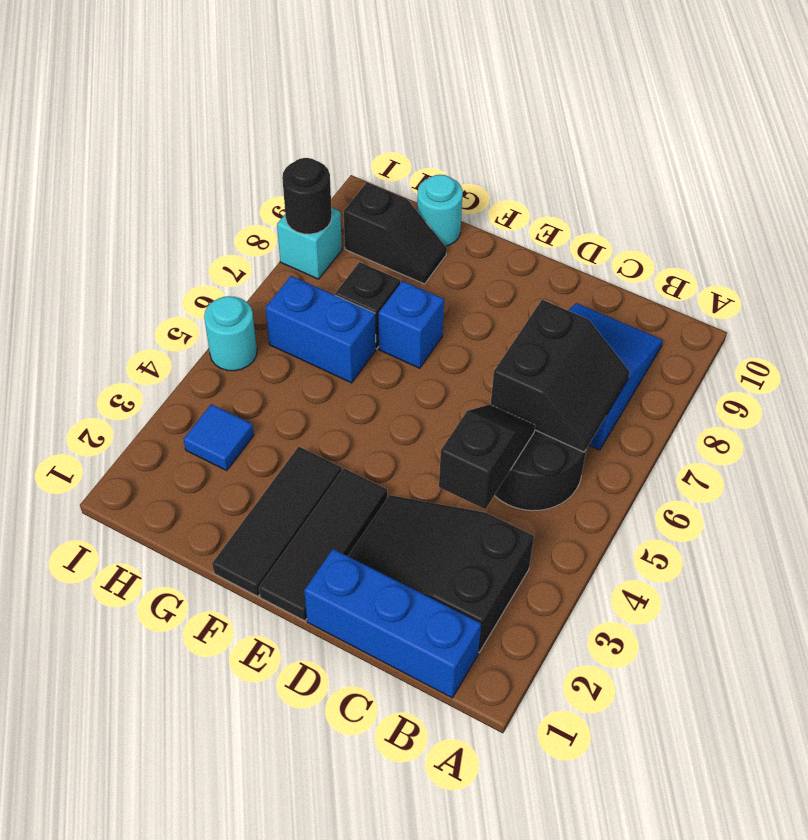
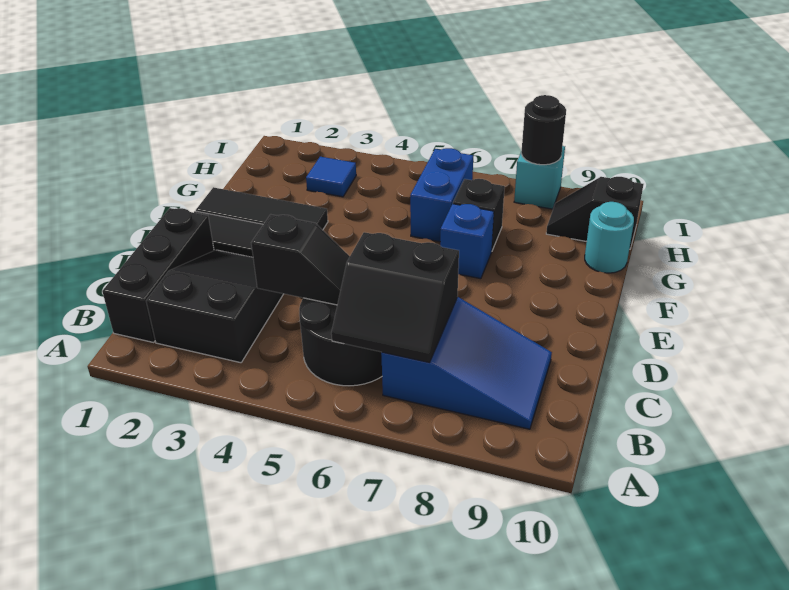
blue brick B1:D1 level 1 -> black brick B1:D1 level 1
black slope G9:H9 level 1 top H -> black slope H9:H10 level 1 top 10
cyan round brick I5 level 1 -> none

